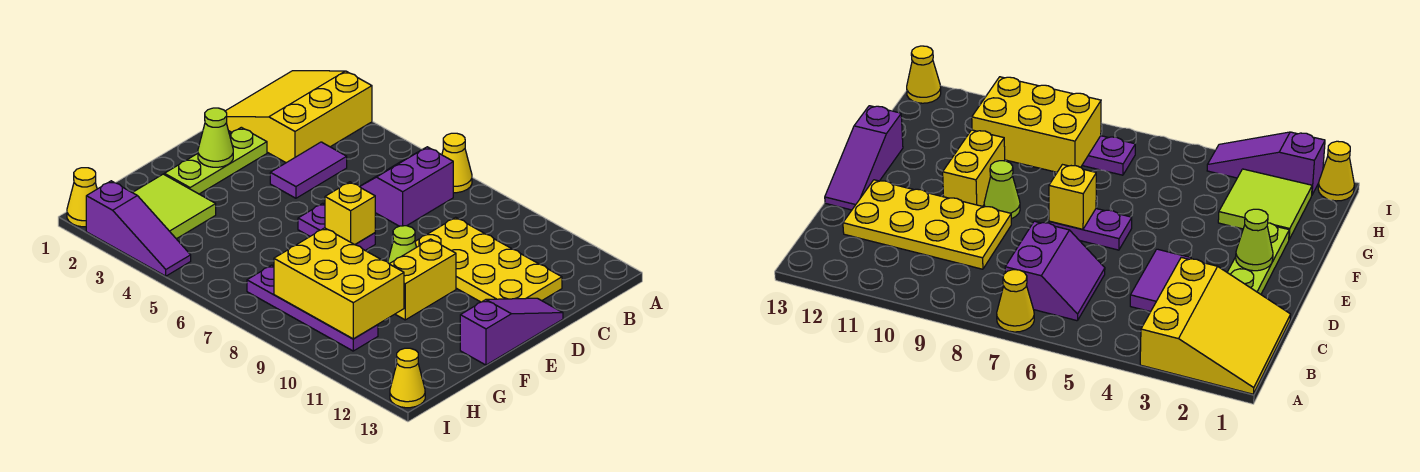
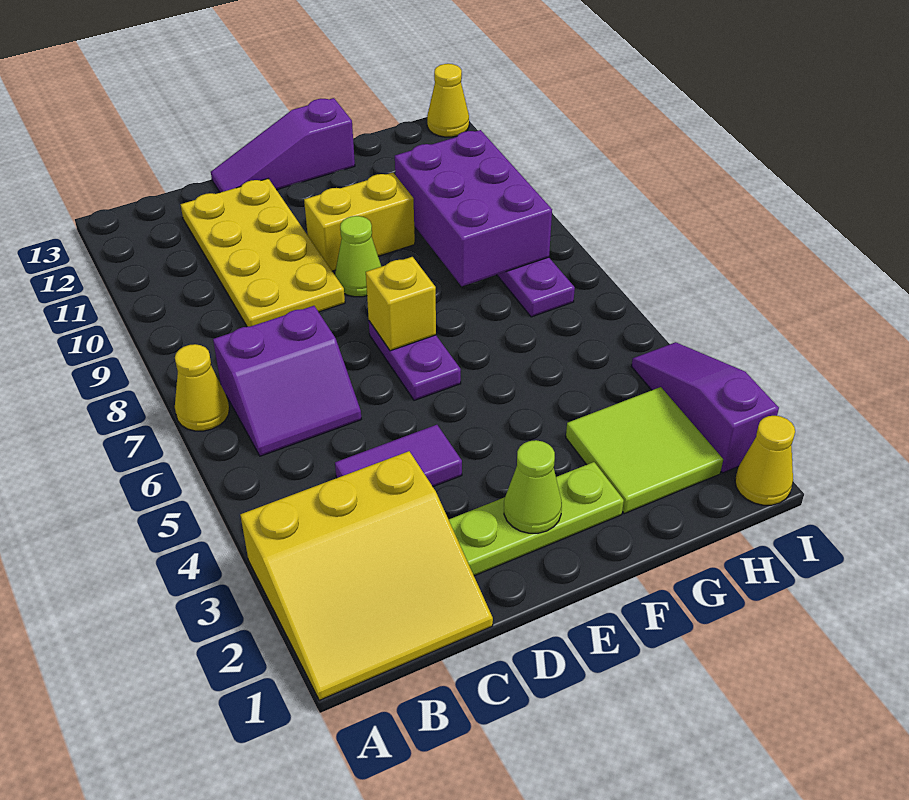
yellow brick G8:H10 level 2 -> purple brick G8:H10 level 2

